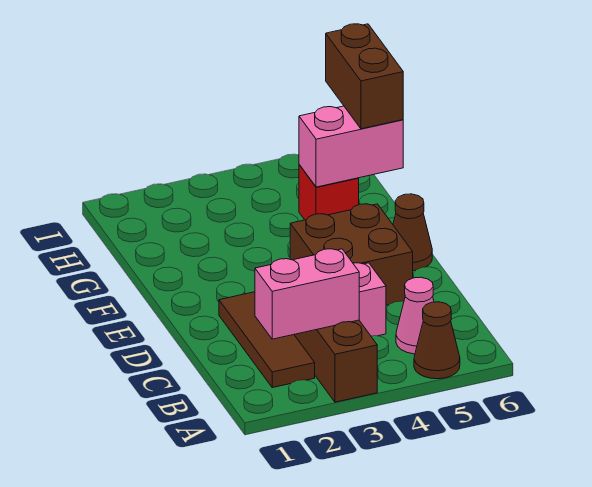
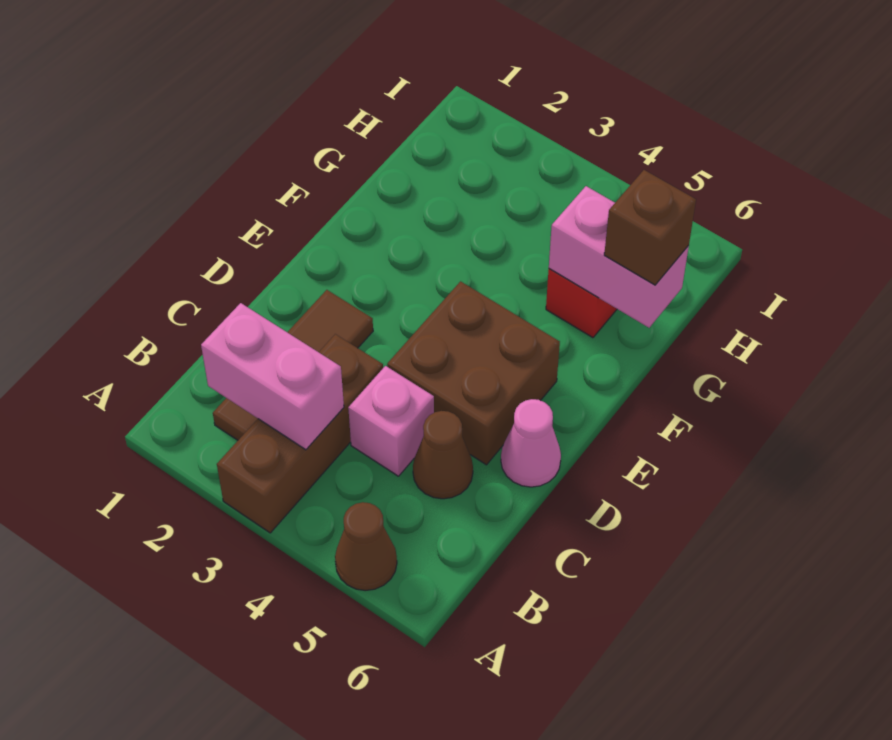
pink cone B5 level 1 -> pink cone D6 level 1
brown cone E6 level 1 -> brown cone C5 level 1
brown brick G6:H6 level 3 -> brown brick G6 level 3

